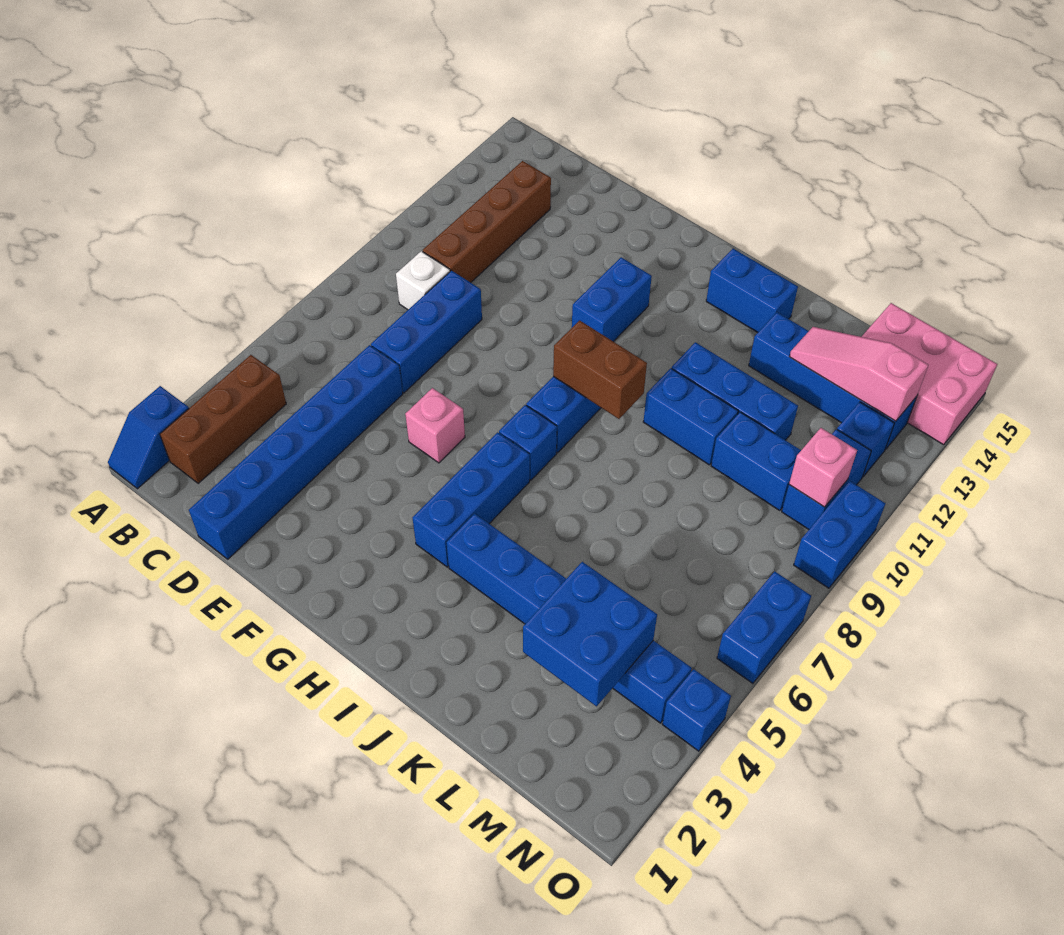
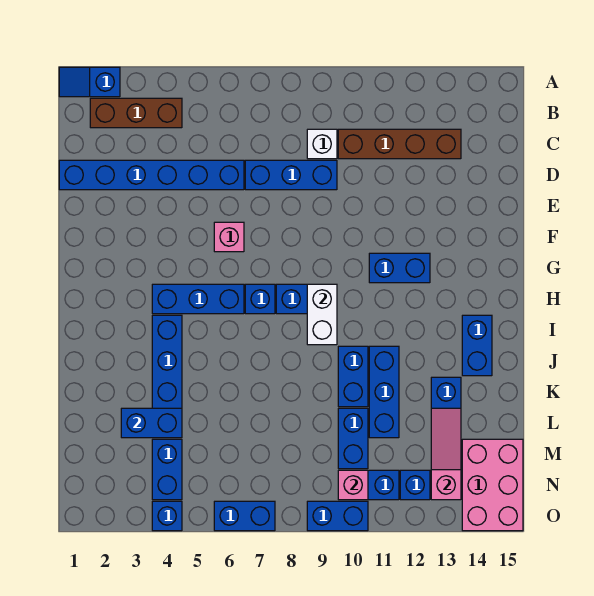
brown brick H9:I9 level 2 -> white brick H9:I9 level 2
blue brick L3:M4 level 2 -> blue brick L3:L4 level 2

